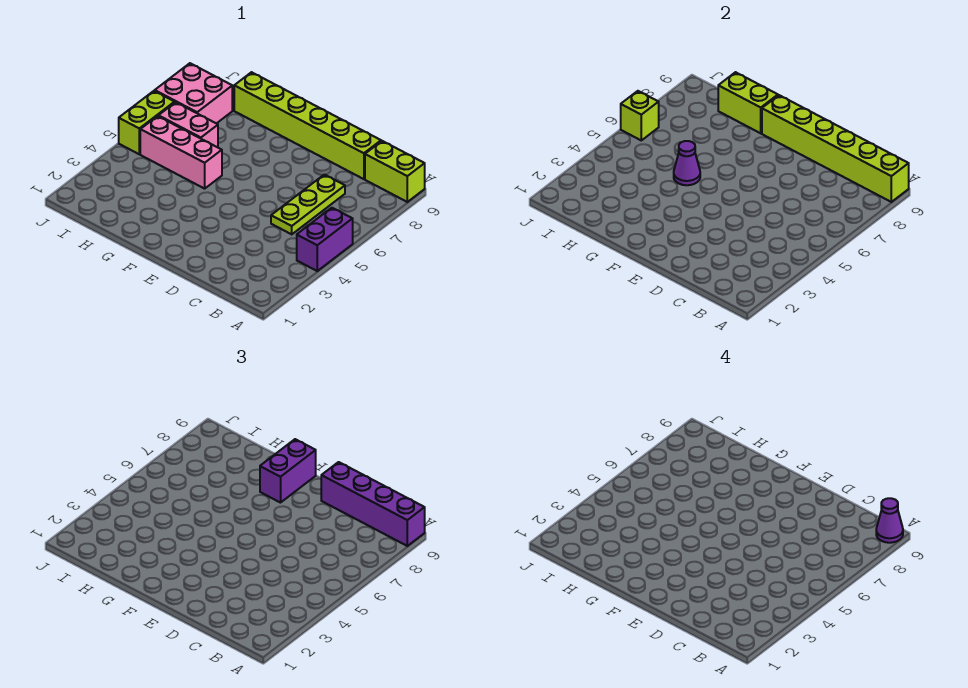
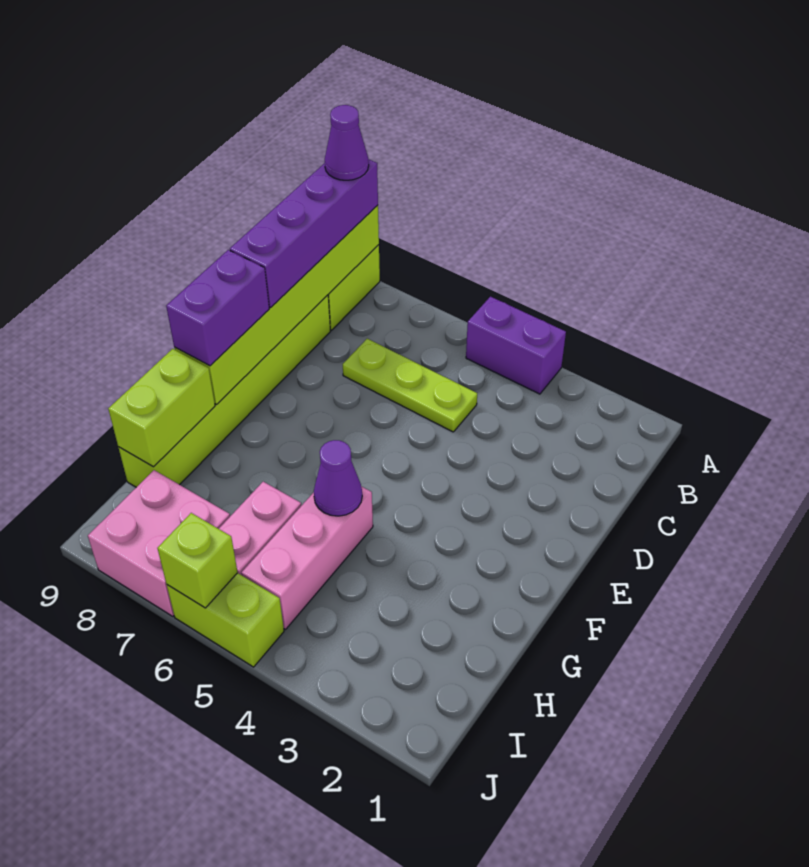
purple brick F8:F9 level 3 -> purple brick E9:F9 level 3

